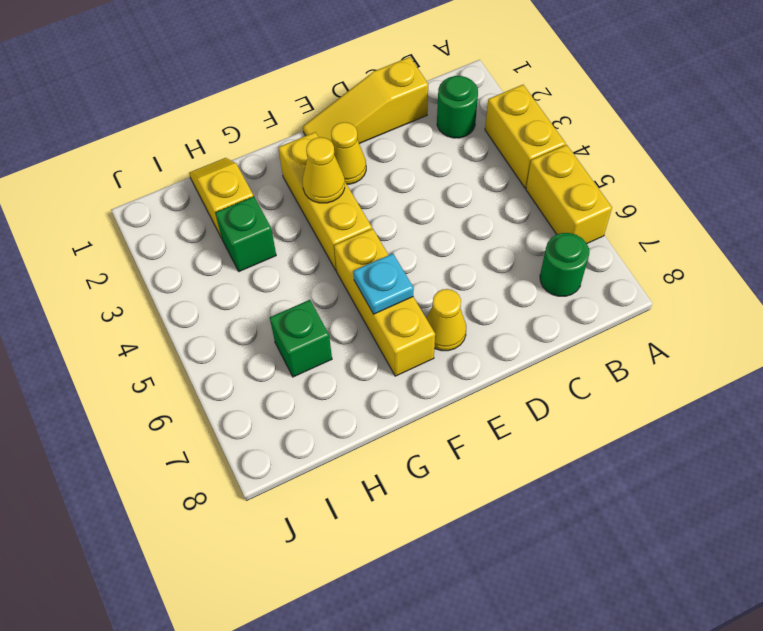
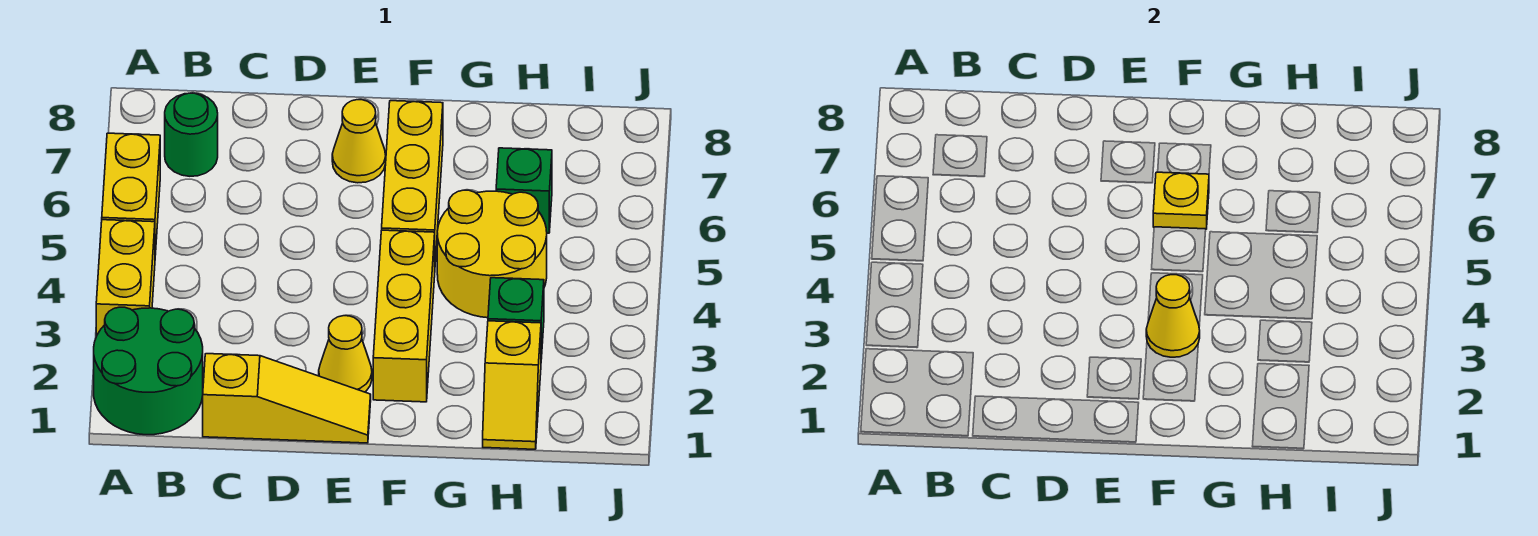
green round brick B2 level 1 -> green round brick A1:B2 level 1
cyan plate F6 level 2 -> yellow plate F6 level 2
none -> yellow round brick G4:H5 level 1

